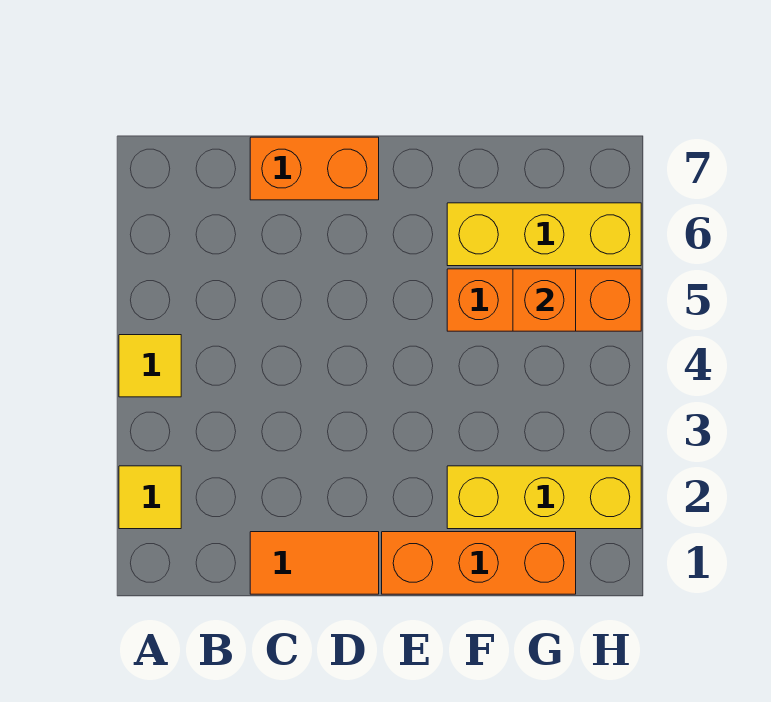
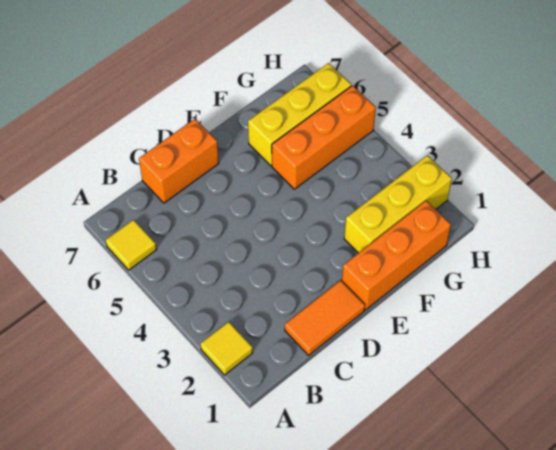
yellow tile A4 level 1 -> yellow tile A6 level 1
orange brick G5 level 2 -> none

